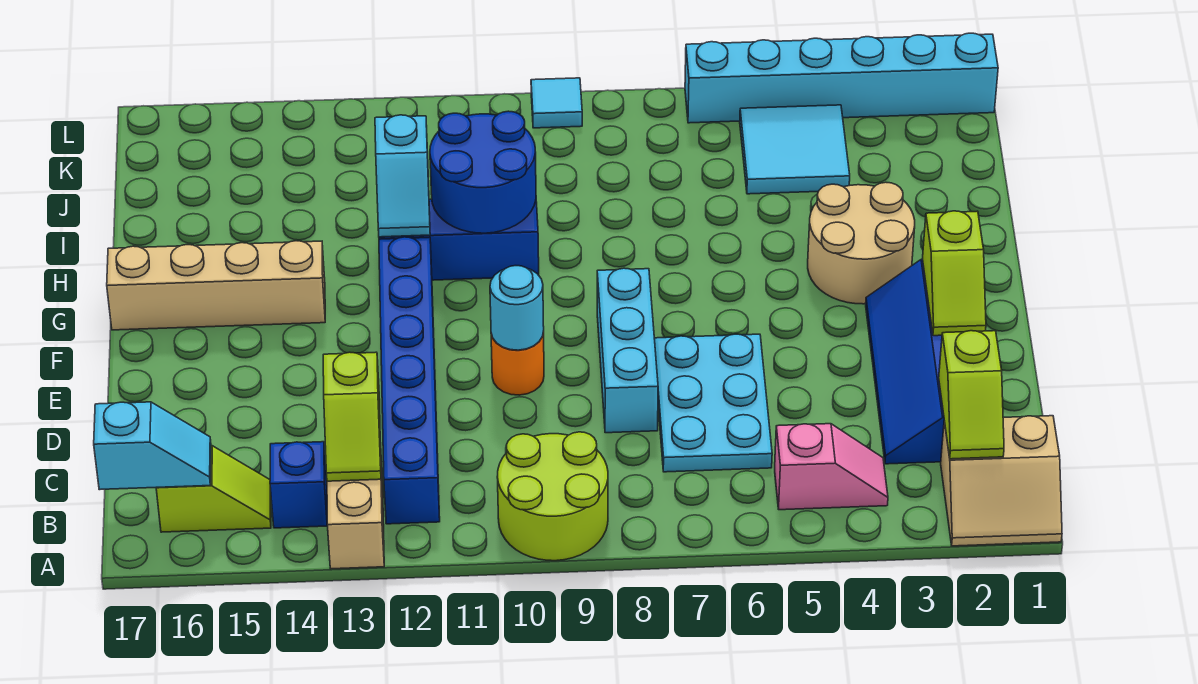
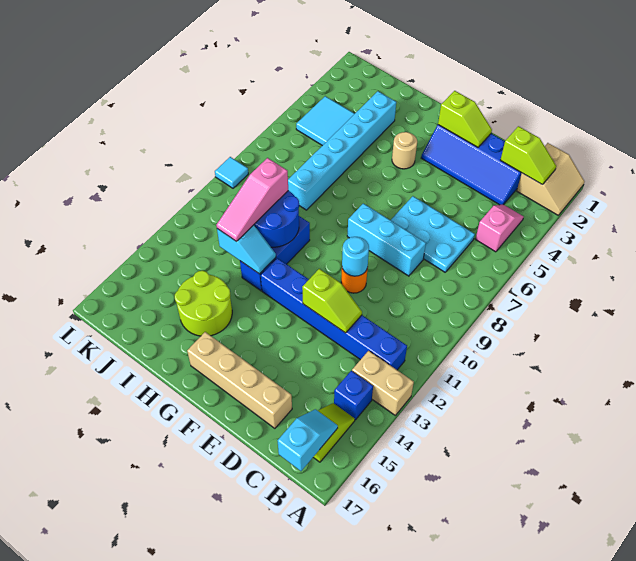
lime round brick A9:B10 level 1 -> lime round brick H14:I15 level 1
lime slope B13:C13 level 2 top C -> lime slope D12:E12 level 2 top E
tan round brick G3:H4 level 1 -> tan round brick G4 level 1
tan brick G14:G17 level 1 -> tan brick D16:G16 level 1
none -> pink slope I10:I12 level 3 top 10
cyan brick L1:L6 level 1 -> cyan brick I3:I8 level 1

